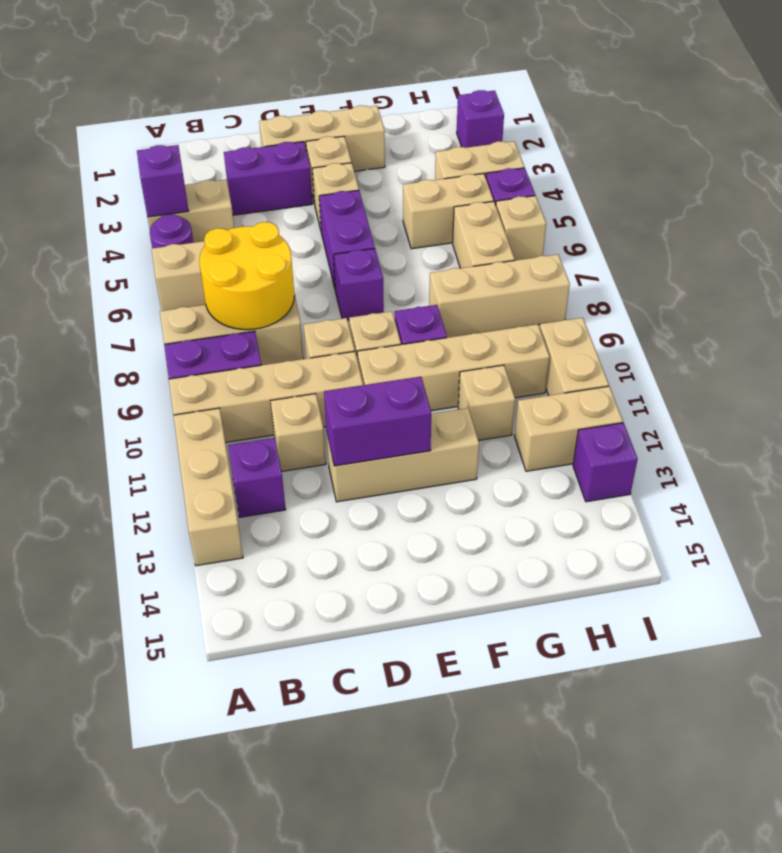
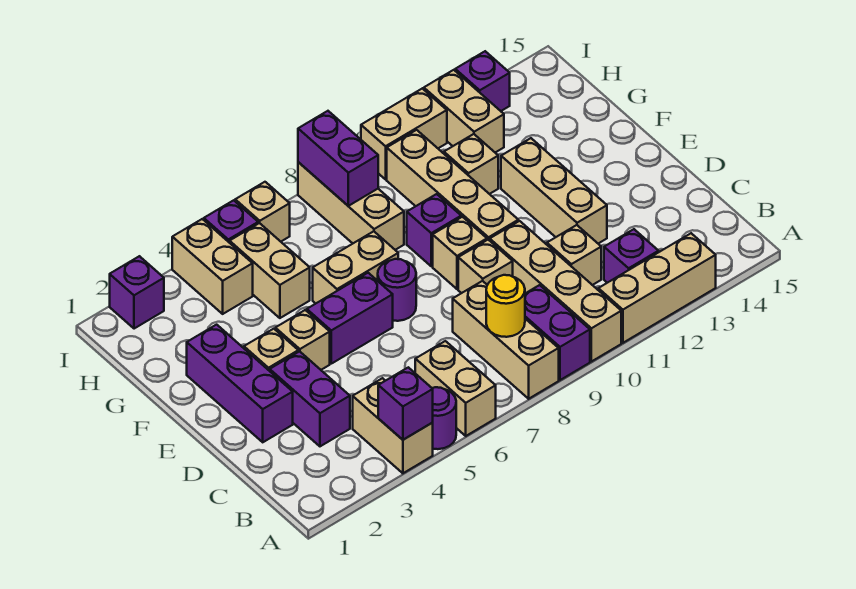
yellow round brick B7:C8 level 2 -> yellow round brick B8 level 2
tan brick D2:F2 level 1 -> purple brick D2:F2 level 1
purple brick D12:E12 level 2 -> purple brick H8:I8 level 2
purple brick E7 level 1 -> purple round brick E7 level 1
tan brick H6:H7 level 1 -> tan brick F6:F7 level 1

